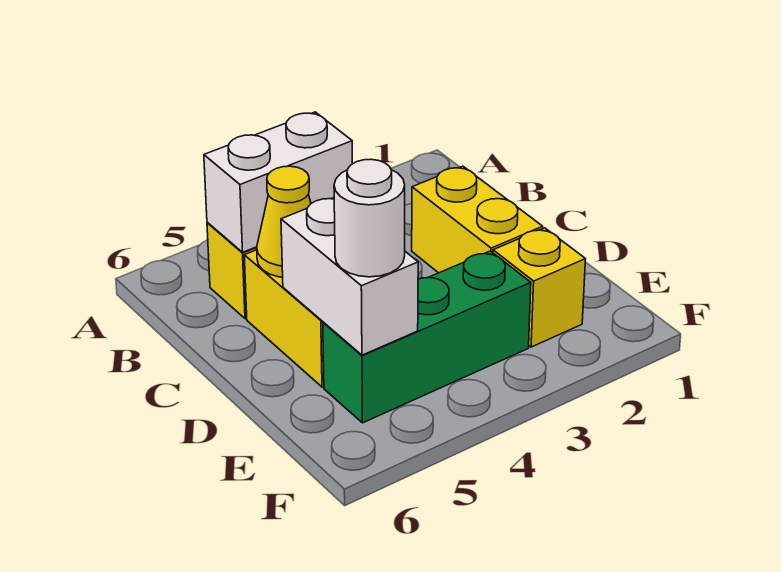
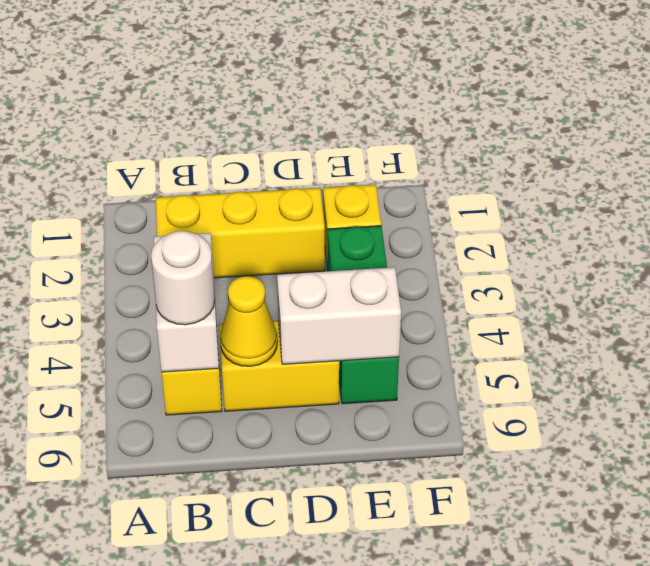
yellow brick C2:D2 level 1 -> yellow brick B2:D2 level 1
white round brick E5 level 3 -> white round brick B5 level 3

